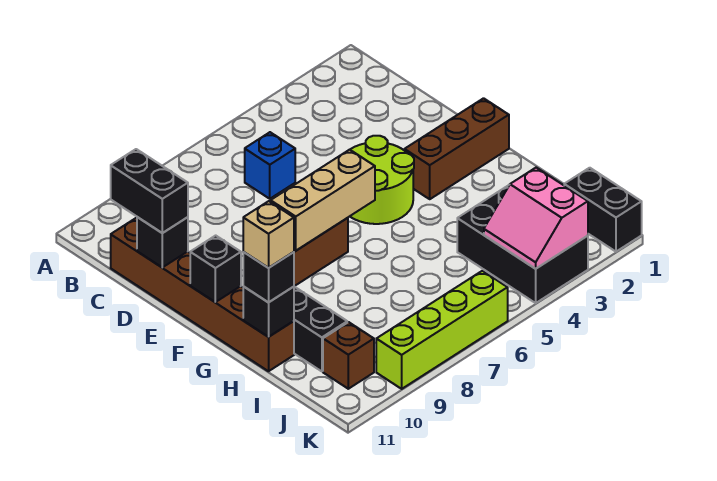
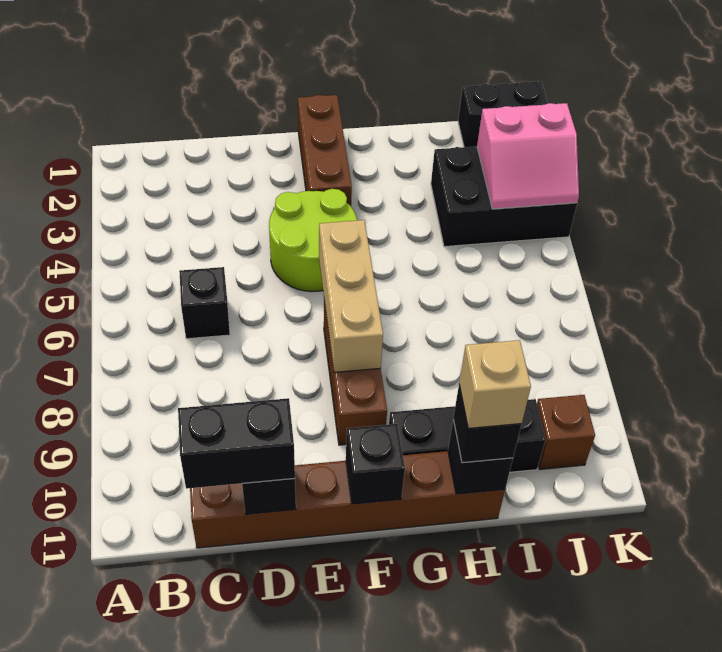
blue brick C6 level 1 -> black brick C6 level 1
lime brick K6:K9 level 1 -> none

